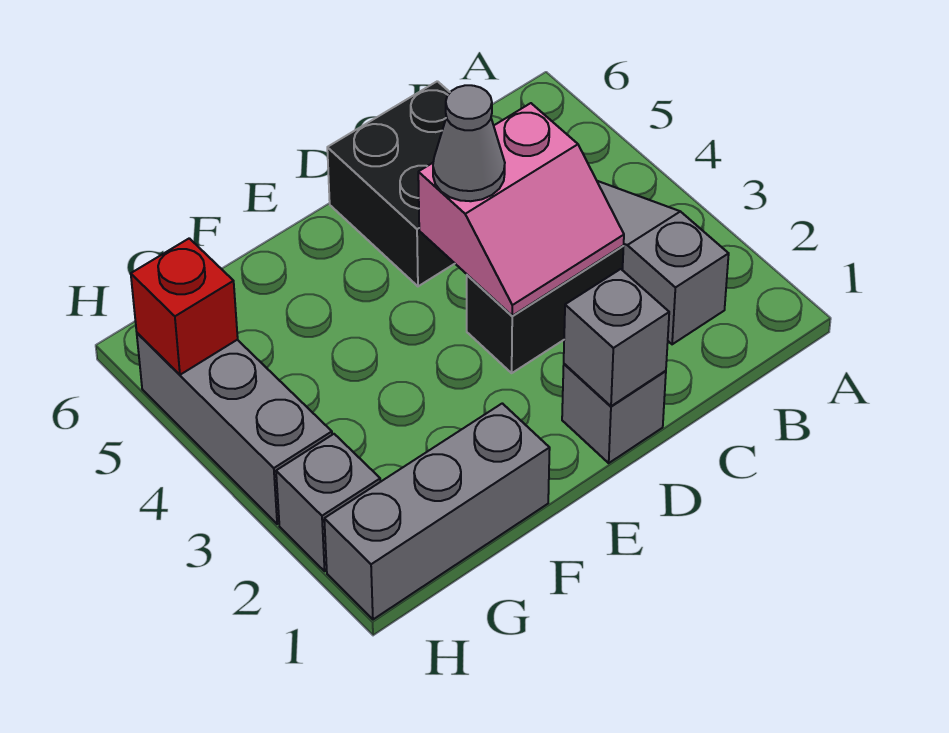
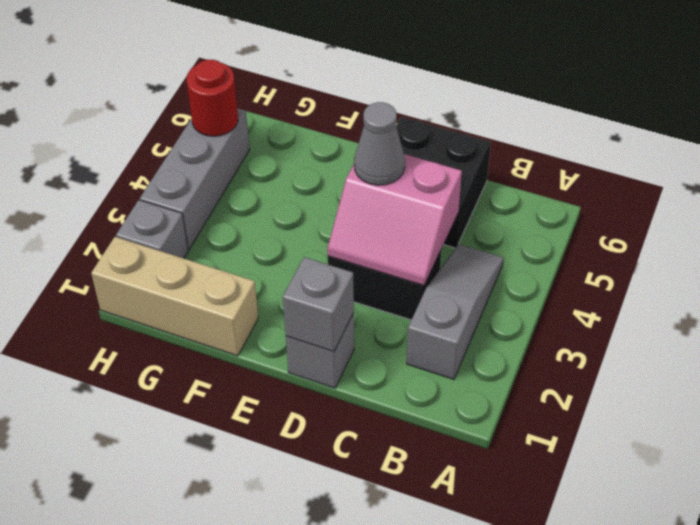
grey brick F1:H1 level 1 -> tan brick F1:H1 level 1
red brick H5 level 2 -> red round brick H5 level 2

